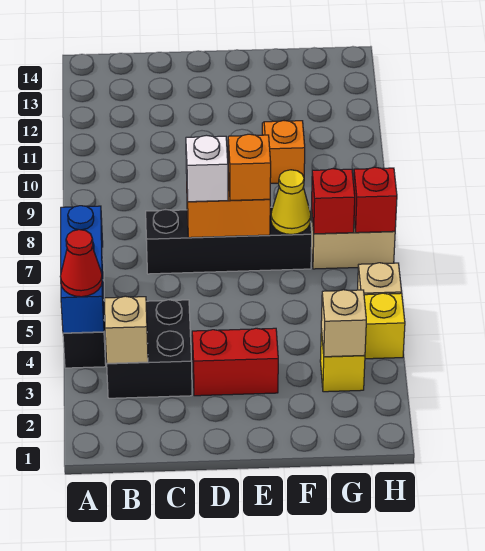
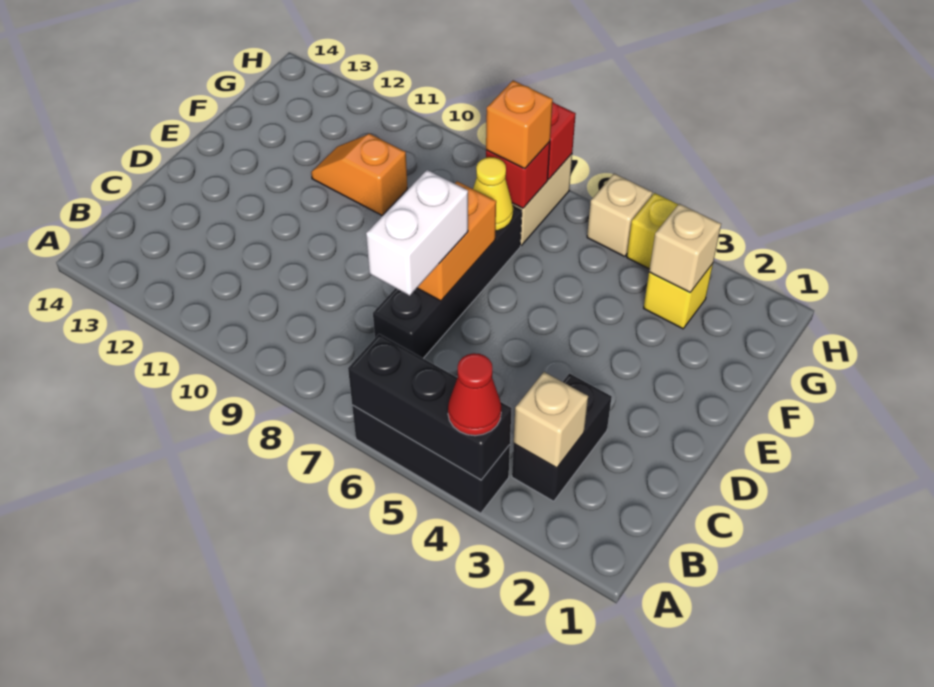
blue brick A4:A6 level 2 -> black brick A4:A6 level 2
black brick B3:C4 level 1 -> black brick B3:C3 level 1
red brick D3:E3 level 1 -> none
white brick D7 level 3 -> white brick C7:D7 level 3
orange brick E7 level 3 -> orange brick G7 level 3

